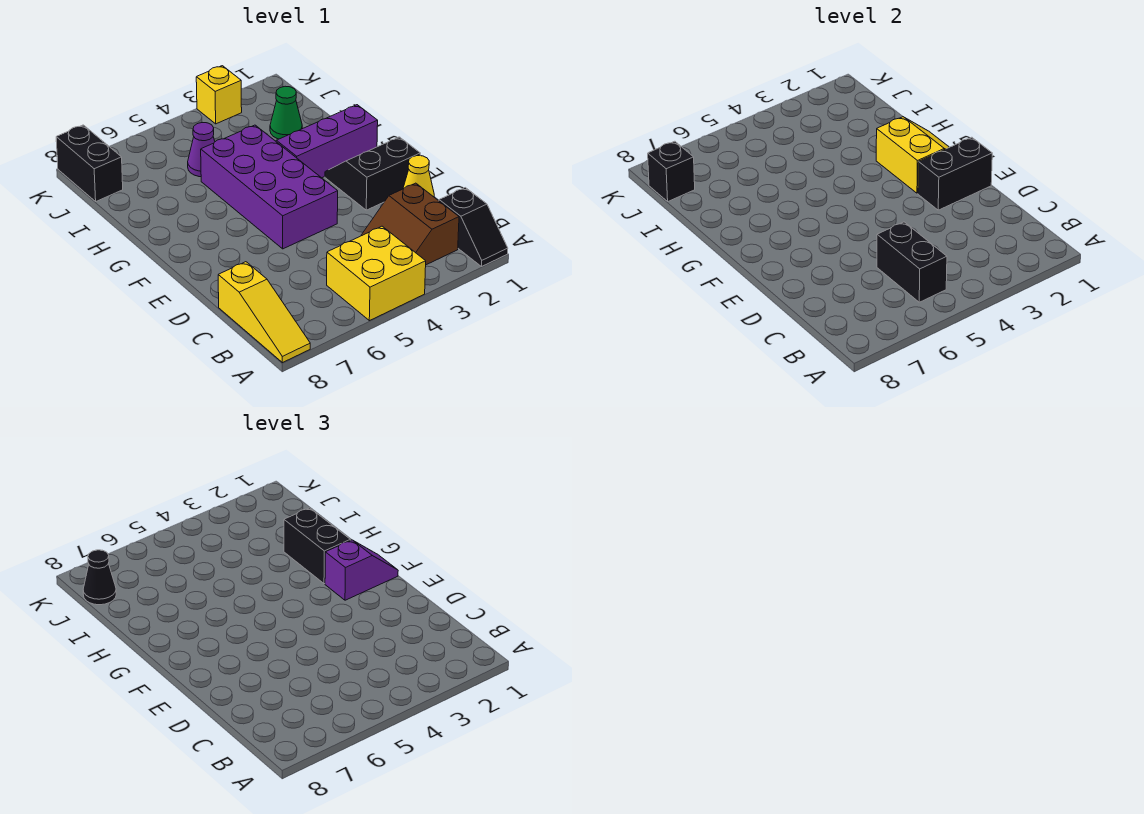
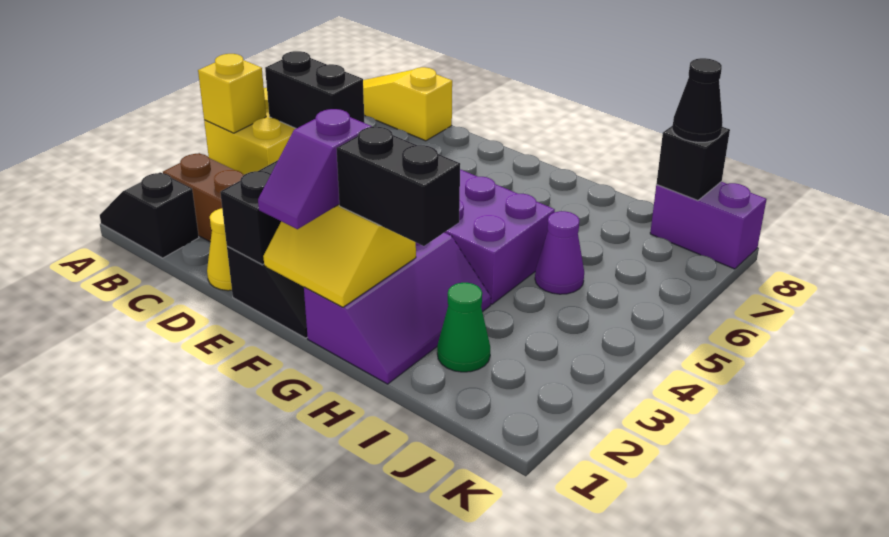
black brick J8:K8 level 1 -> purple brick J8:K8 level 1
yellow brick K3 level 1 -> yellow brick A4 level 2

